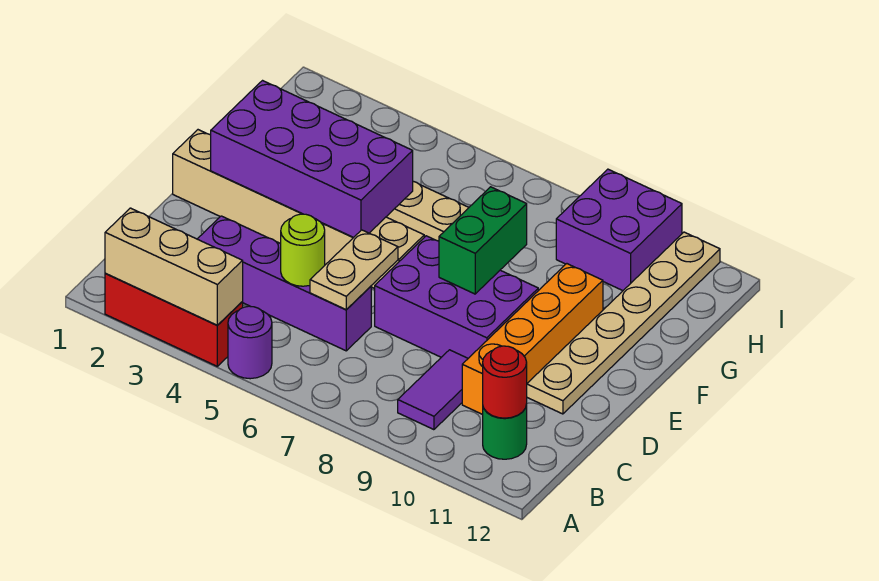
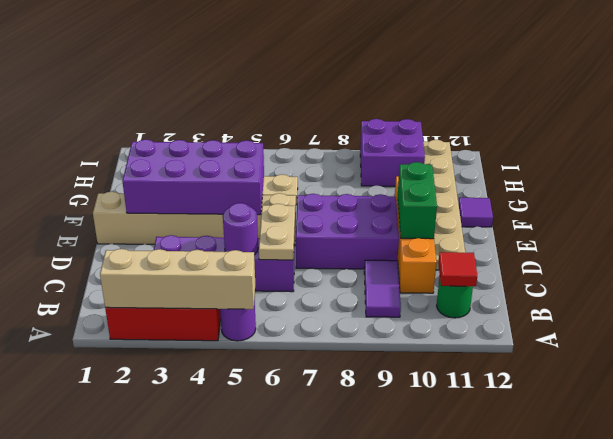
tan brick A2:A4 level 2 -> tan brick A2:A5 level 2
red round brick B11 level 2 -> red tile B11 level 2
lime round brick C5 level 2 -> purple round brick C5 level 2
green brick E8:F8 level 2 -> green brick D10:E10 level 2
none -> purple tile F12 level 1

